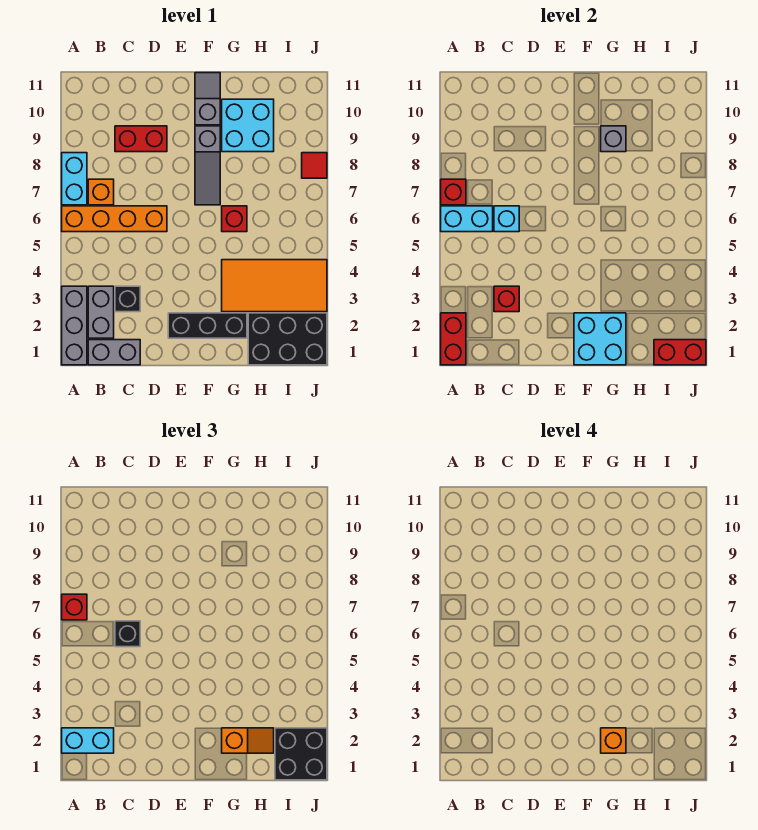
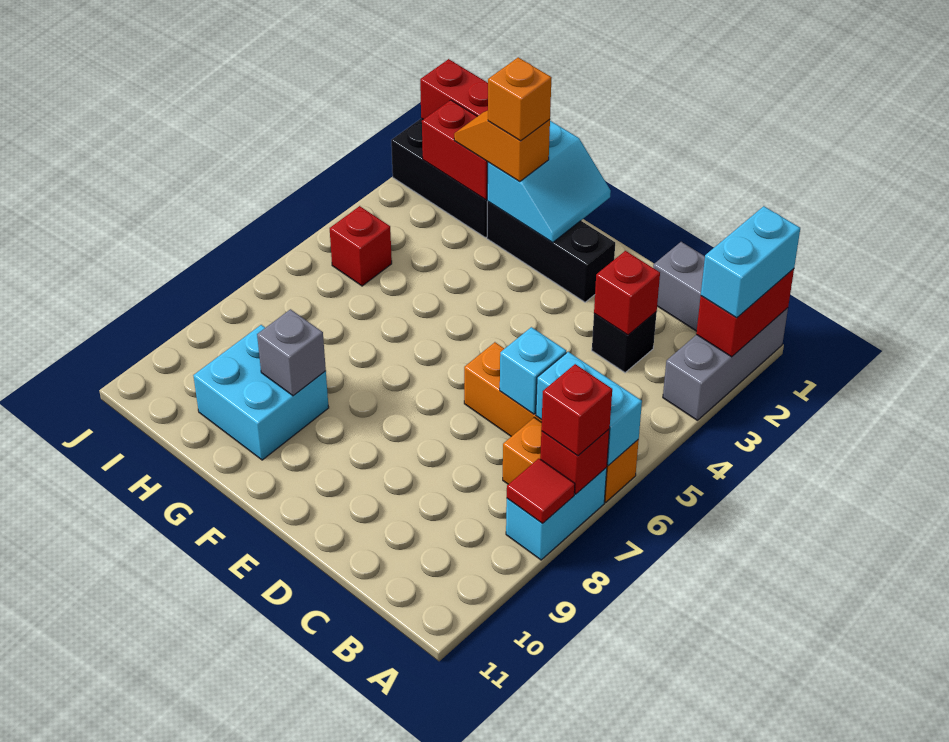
cyan brick A2:B2 level 3 -> cyan brick A1:A2 level 3
grey brick B2:B3 level 1 -> none
black brick C6 level 3 -> none
red brick C9:D9 level 1 -> red brick H2:I2 level 2
cyan brick F1:G2 level 2 -> cyan slope F1:G2 level 2 top G
grey slope F7:F9 level 1 top 9 -> none
grey slope F10:F11 level 1 top 10 -> none
orange tile G3:J4 level 1 -> none
red brick G6 level 1 -> red brick I5 level 1
black brick I1:J2 level 3 -> none
red tile J8 level 1 -> red tile A8 level 2

